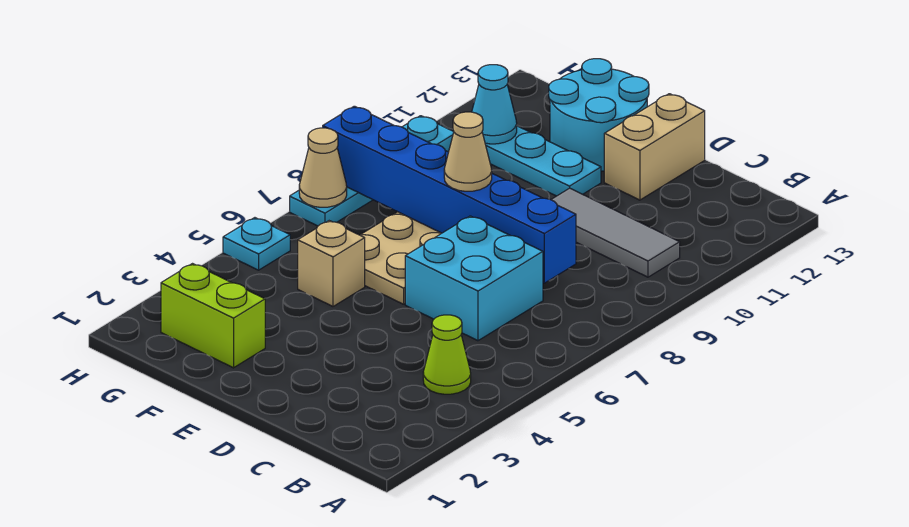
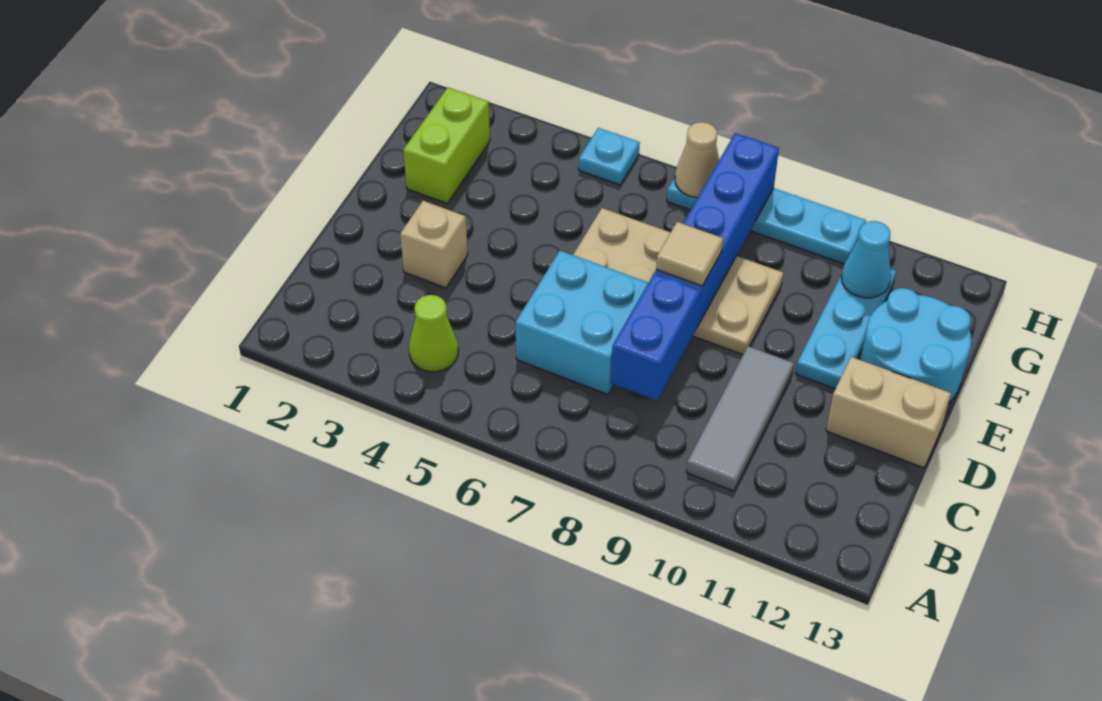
tan cone E8 level 3 -> tan tile E8 level 3
tan brick F5 level 1 -> tan brick D3 level 1

